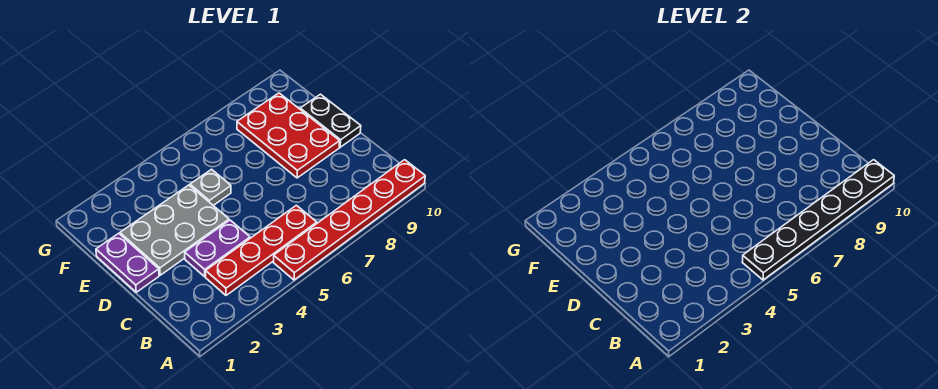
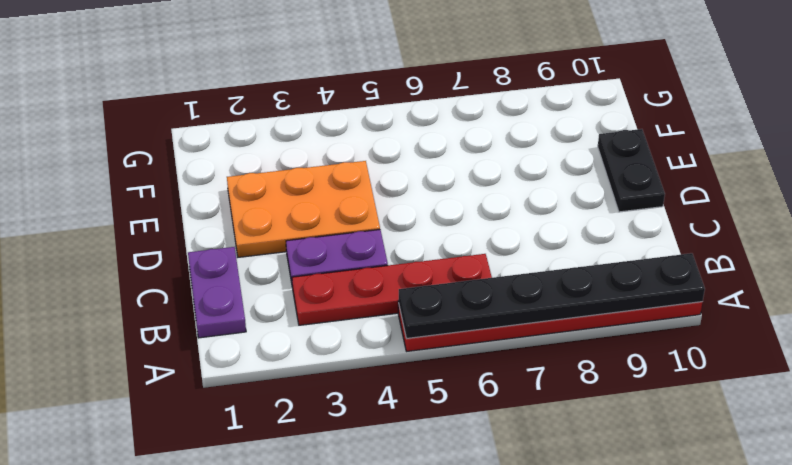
purple plate D1:E1 level 1 -> purple plate B1:C1 level 1
grey plate D2:E4 level 1 -> orange plate D2:E4 level 1
red plate D8:F9 level 1 -> none
grey plate E5 level 1 -> none

